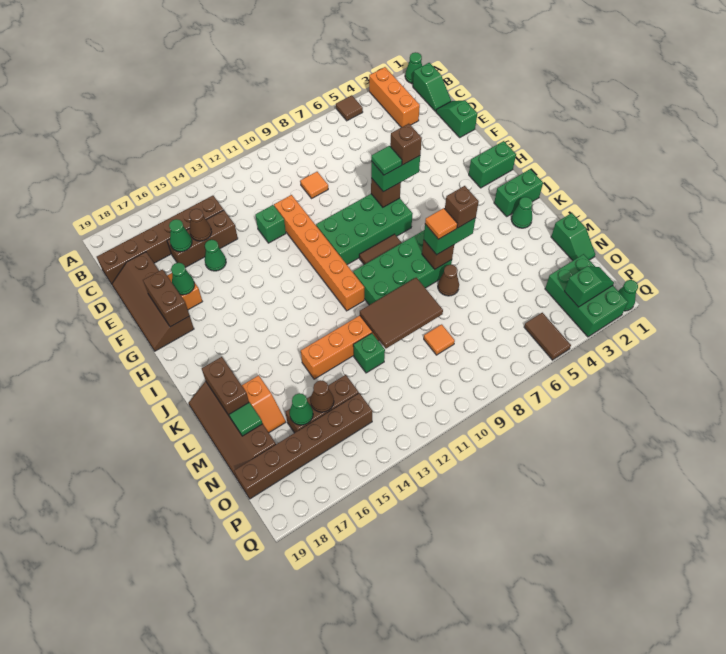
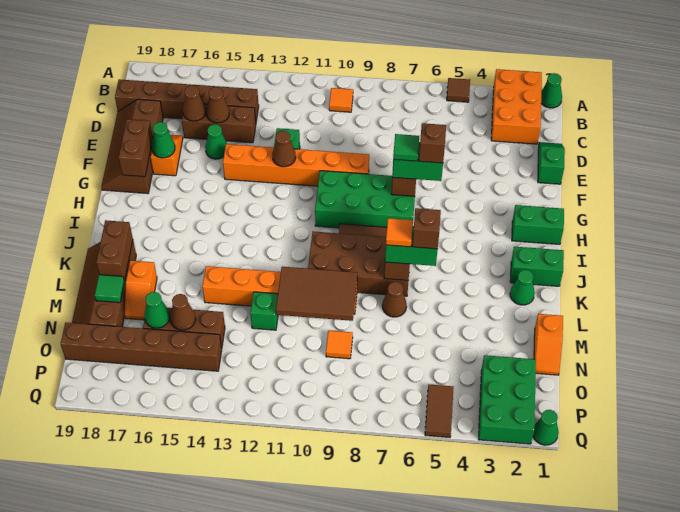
orange brick A3:C3 level 1 -> orange brick A2:C3 level 1
green slope B1:C1 level 1 top B -> none
orange tile D9 level 1 -> orange tile B10 level 1
green cone D16 level 2 -> brown cone D16 level 2
orange brick E11:J11 level 1 -> orange brick F9:F14 level 1
none -> brown cone F12 level 2
green brick J7:K10 level 1 -> brown brick J7:K10 level 1
green slope M1:N1 level 1 top M -> orange slope M1:N1 level 1 top M
green slope P2:P3 level 2 top 3 -> none

